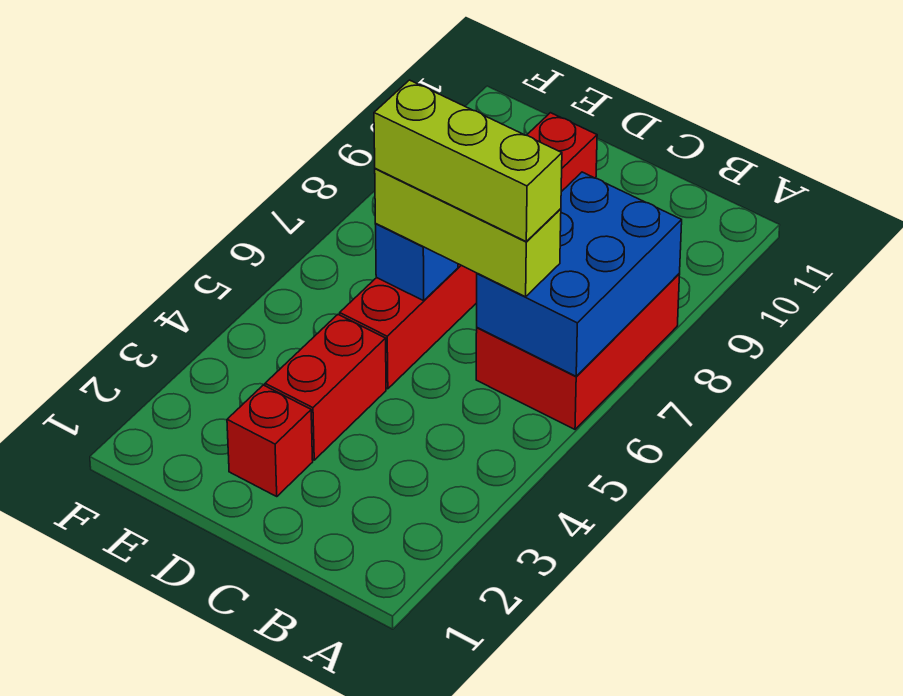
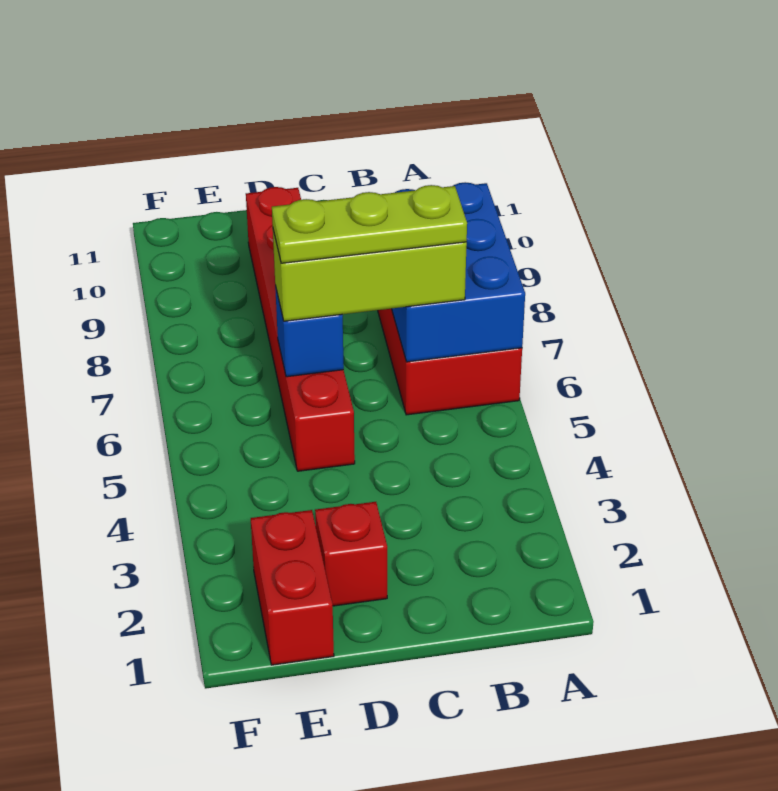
lime brick B6:D6 level 4 -> lime plate B6:D6 level 4
red brick D3:D4 level 1 -> red brick E1:E2 level 1

